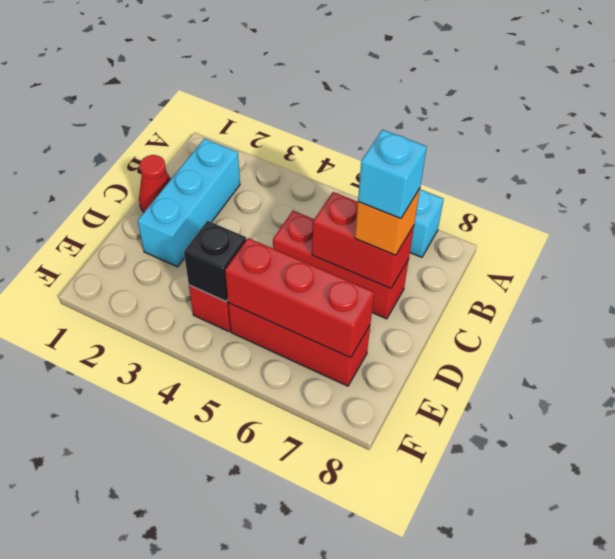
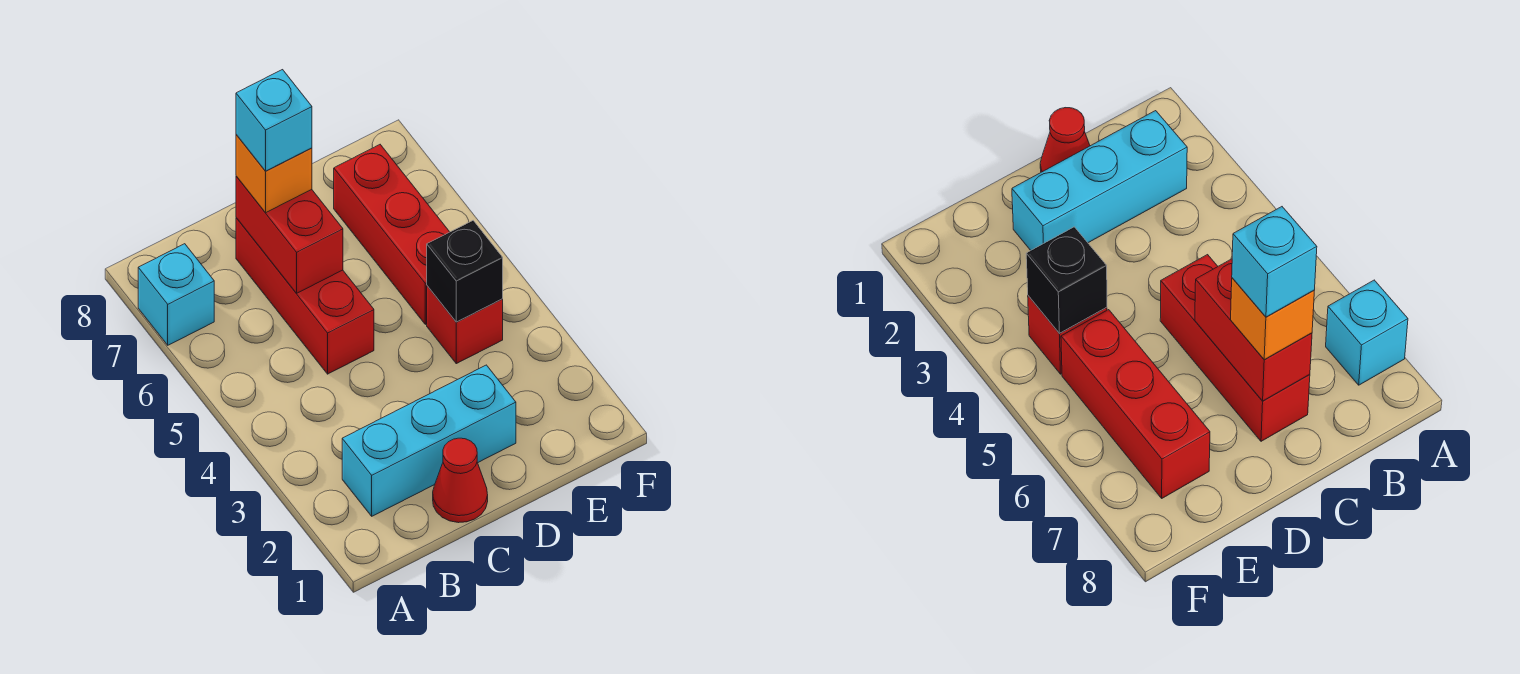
red brick E5:E7 level 2 -> none

